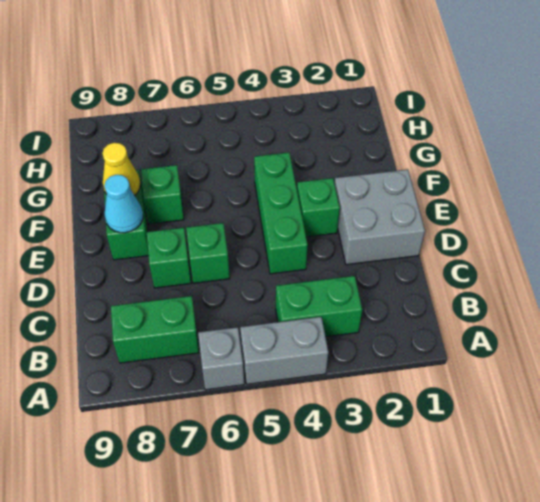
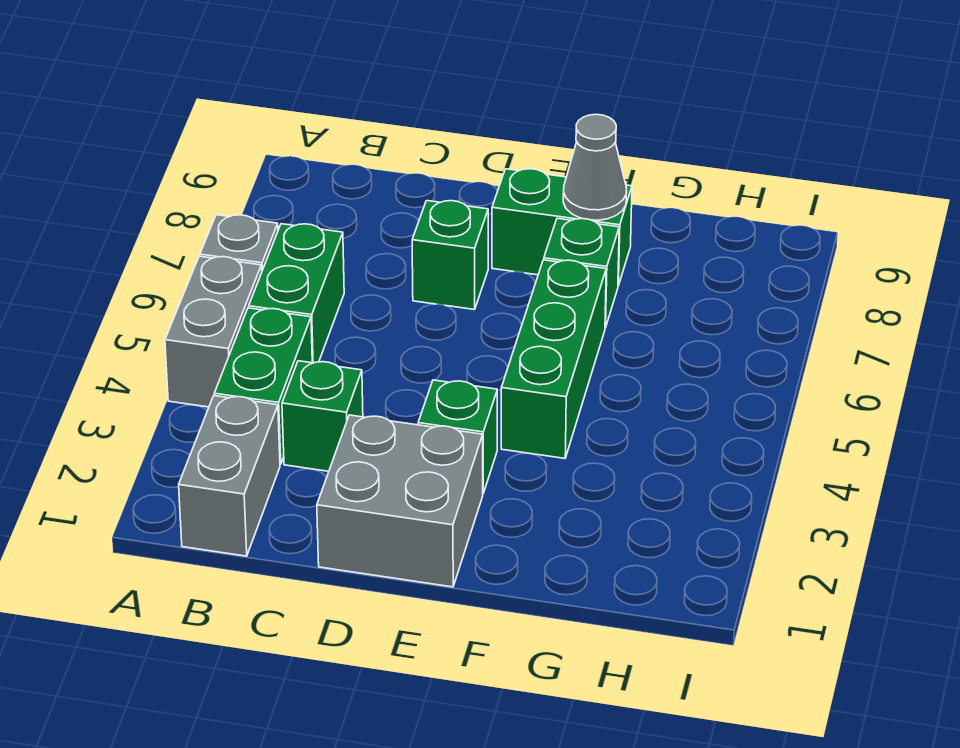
none -> grey brick B1:B2 level 1
green brick B7:B8 level 1 -> green brick B5:B6 level 1
green brick D4:F4 level 1 -> green brick F4:F6 level 1
green brick D6 level 1 -> green brick C3 level 1
cyan cone E8 level 2 -> none
yellow cone F8 level 2 -> grey cone F8 level 2

